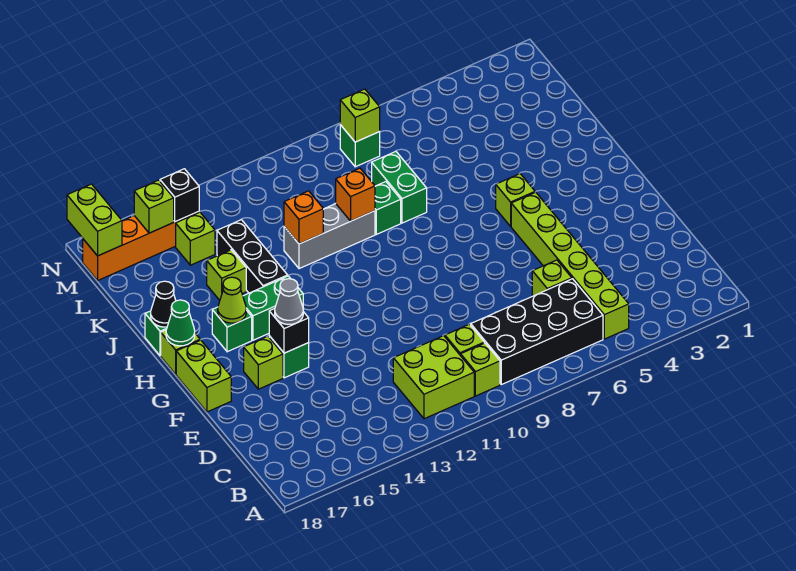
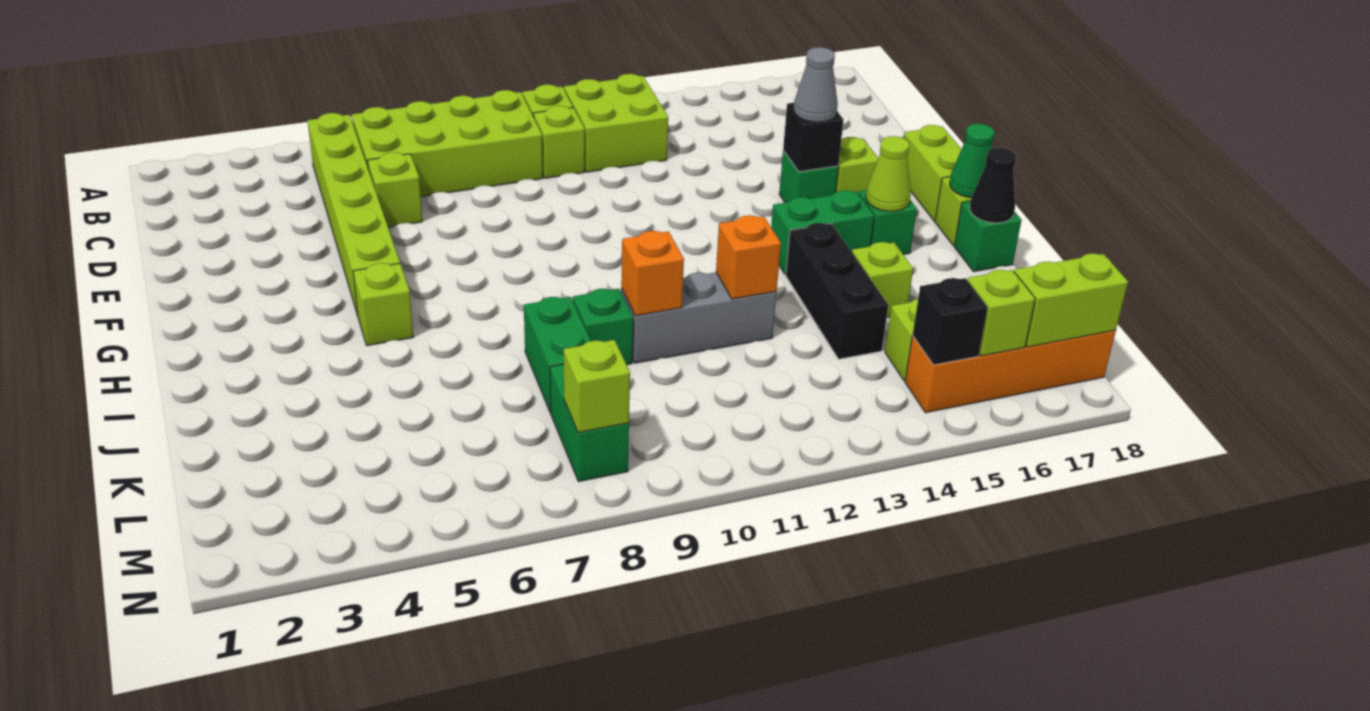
black brick B6:C9 level 1 -> lime brick B6:C9 level 1
green brick M8 level 1 -> green brick L8:M8 level 1
lime brick M18:N18 level 2 -> lime brick M17:M18 level 2

